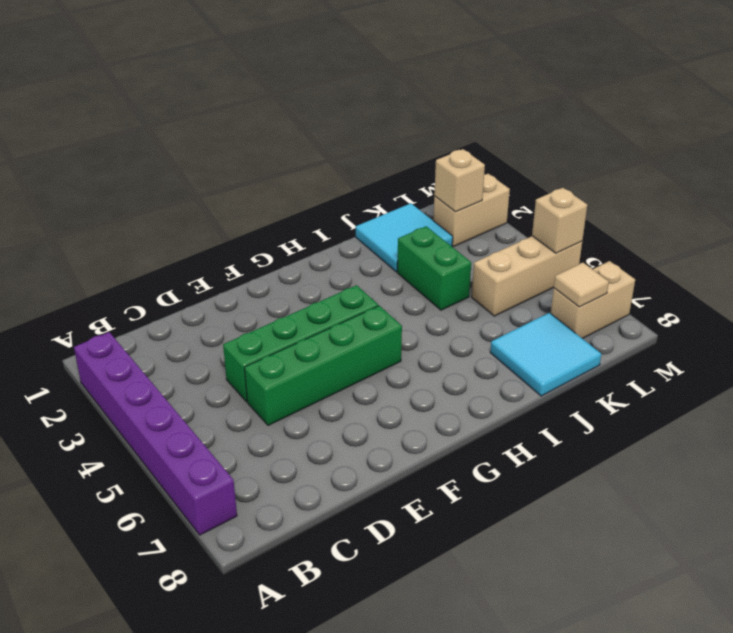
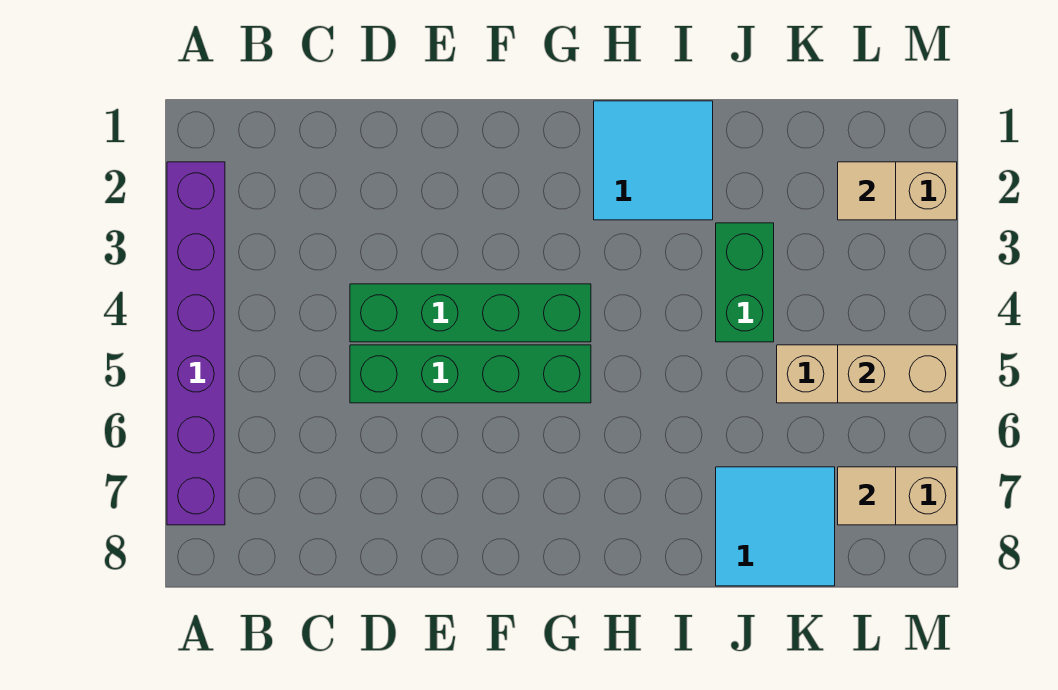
cyan tile J1:K2 level 1 -> cyan tile H1:I2 level 1
tan brick L2 level 2 -> tan tile L2 level 2
tan brick M5 level 2 -> tan brick L5:M5 level 2

